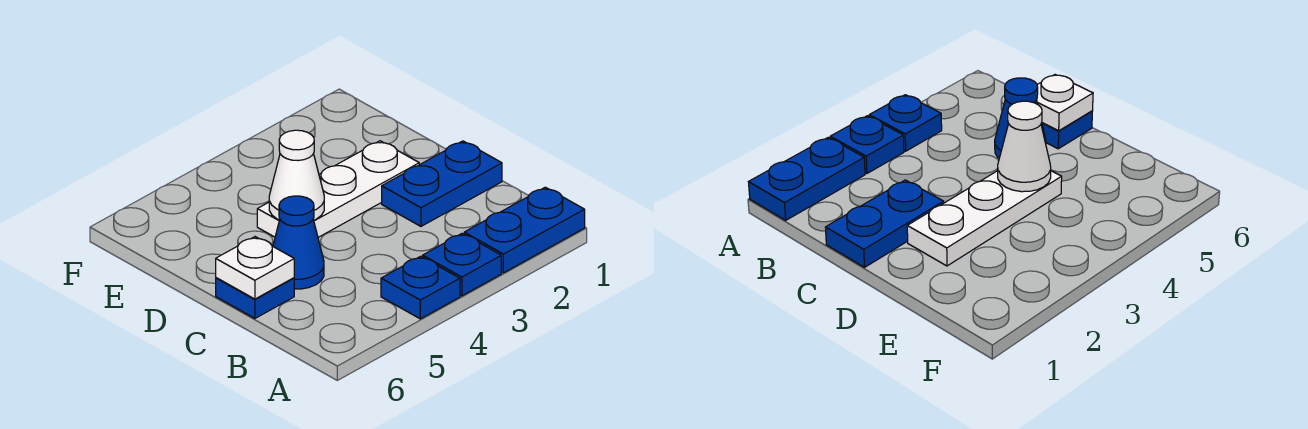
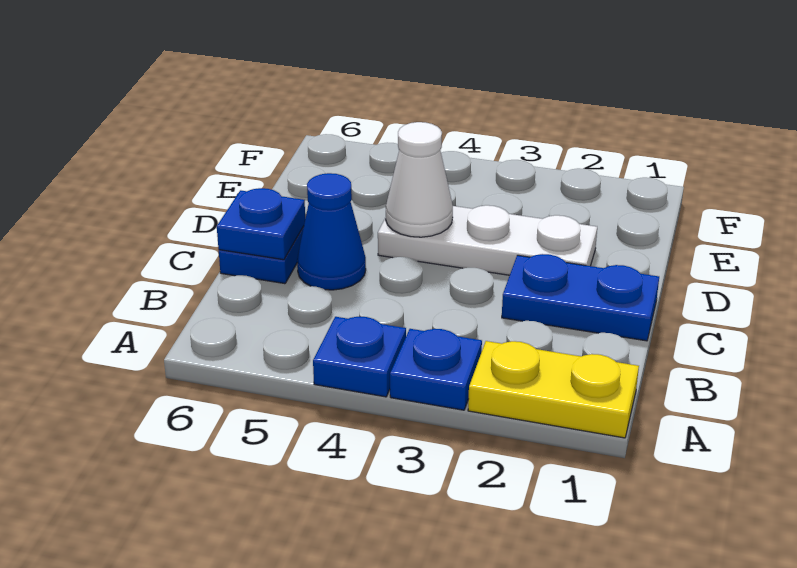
blue plate A1:A2 level 1 -> yellow plate A1:A2 level 1
white plate C6 level 2 -> blue plate C6 level 2

